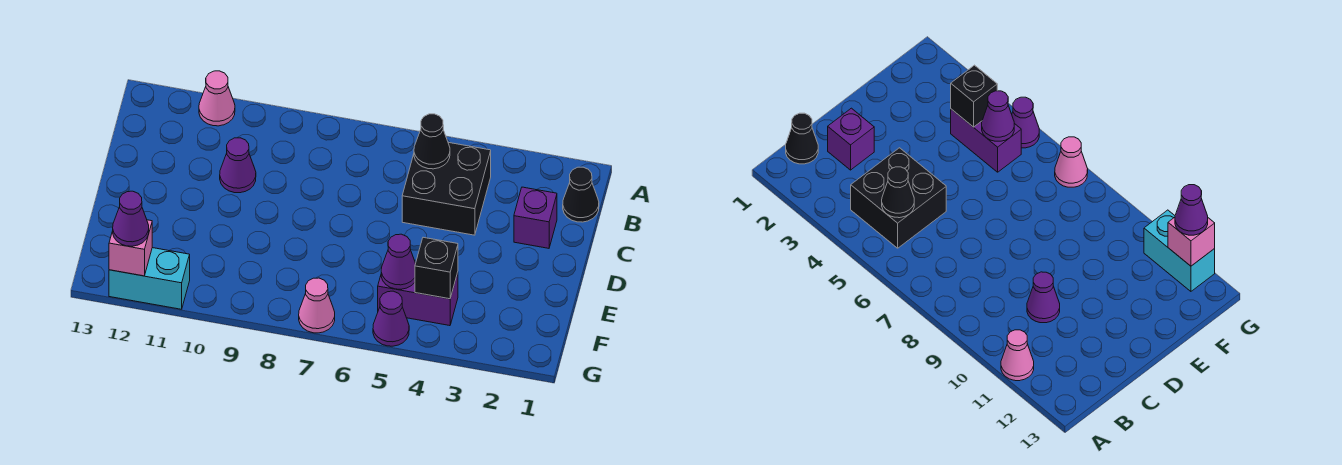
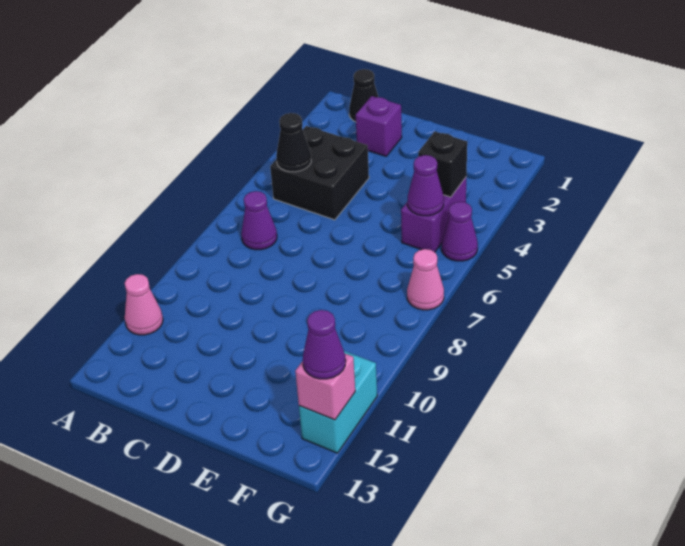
purple cone C10 level 1 -> purple cone B7 level 1

